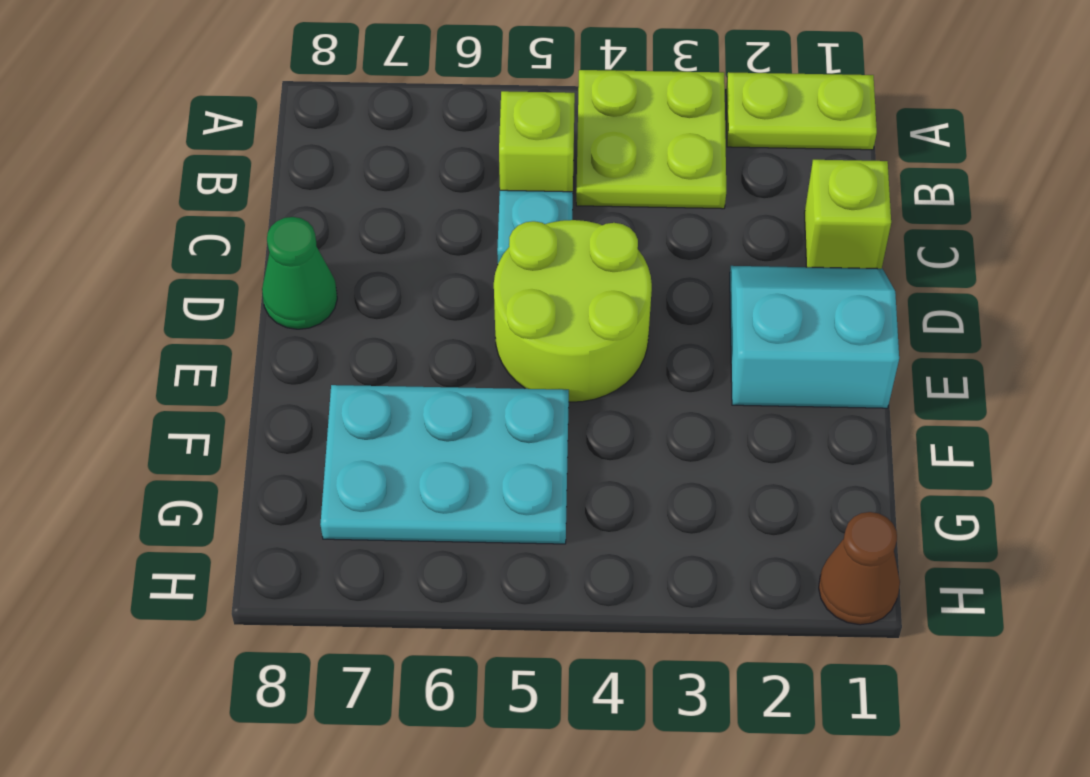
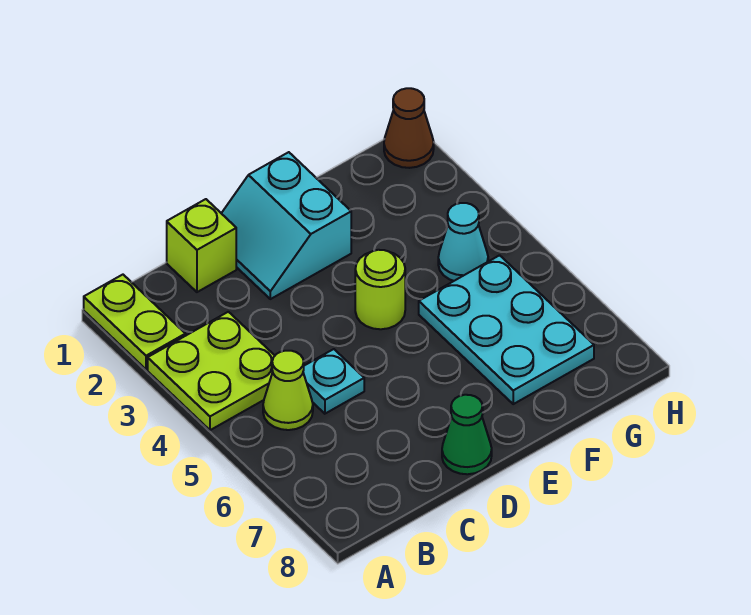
lime brick B5 level 1 -> lime cone B5 level 1
lime round brick D4:E5 level 1 -> lime round brick E4 level 1
none -> cyan cone G4 level 1

